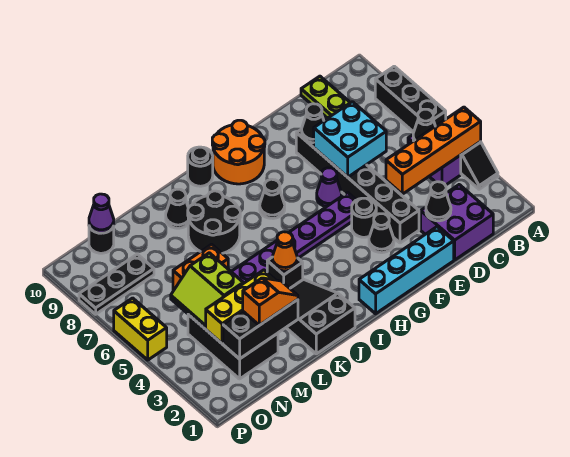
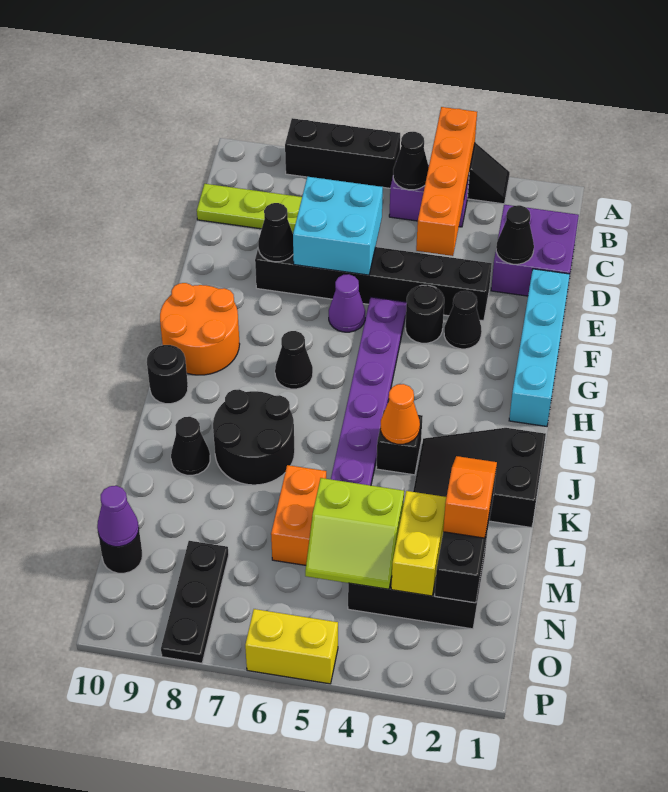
yellow brick L3:N3 level 2 -> yellow brick M3:N3 level 2

